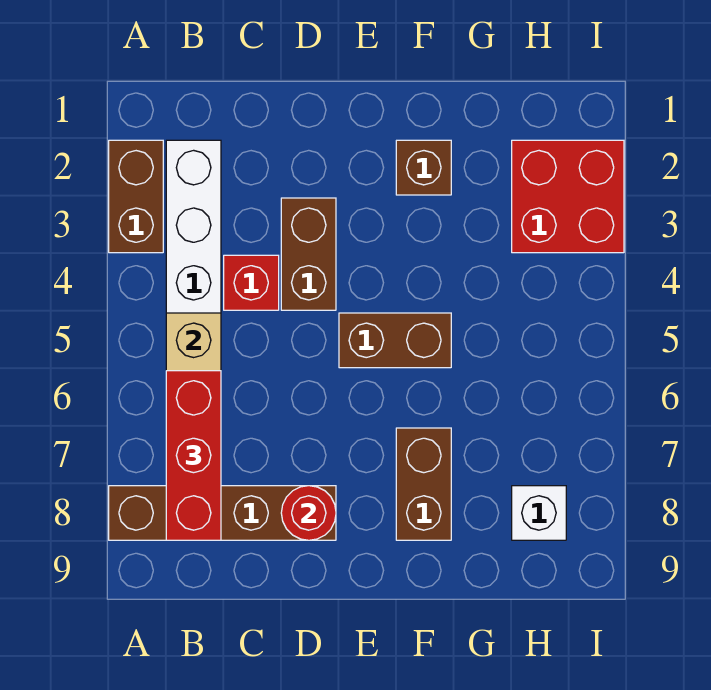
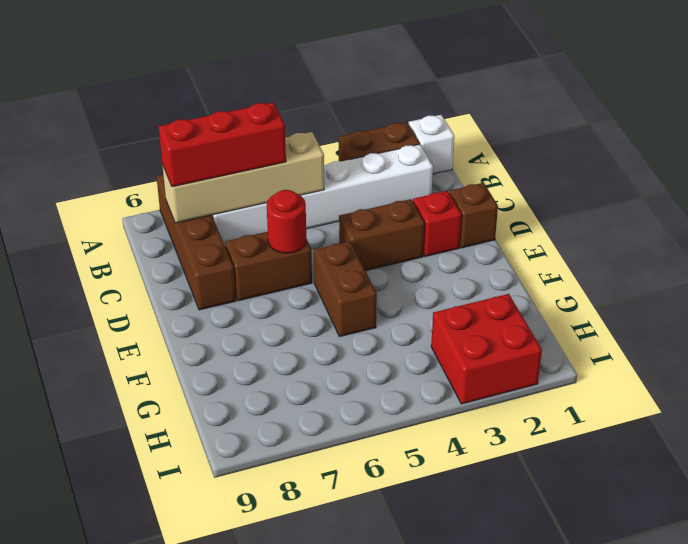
red brick C4 level 1 -> red brick D2 level 1
red round brick D8 level 2 -> red round brick D6 level 2
brown brick F2 level 1 -> brown brick D1 level 1
brown brick F7:F8 level 1 -> brown brick D6:D7 level 1
white brick H8 level 1 -> white brick A1 level 1

